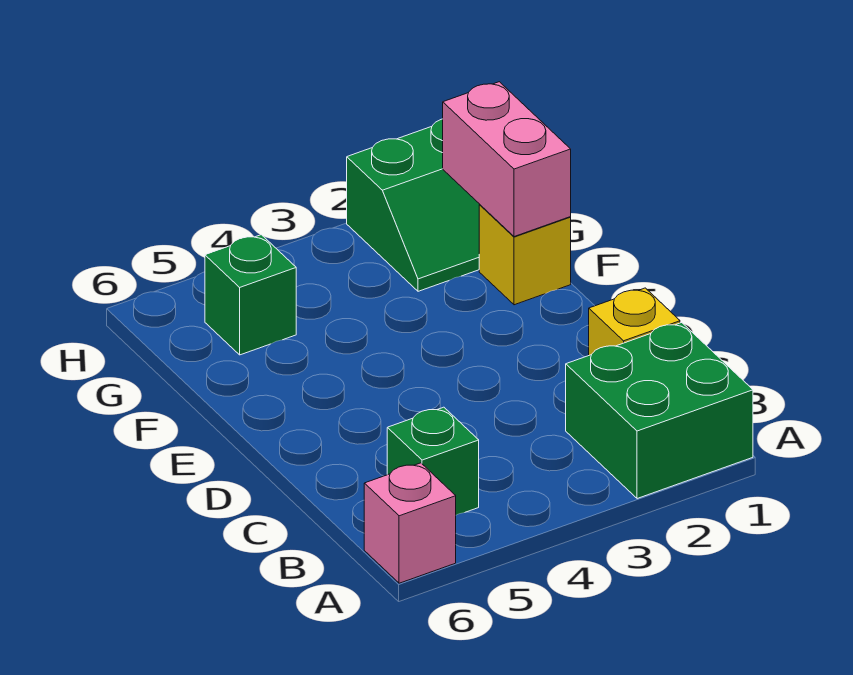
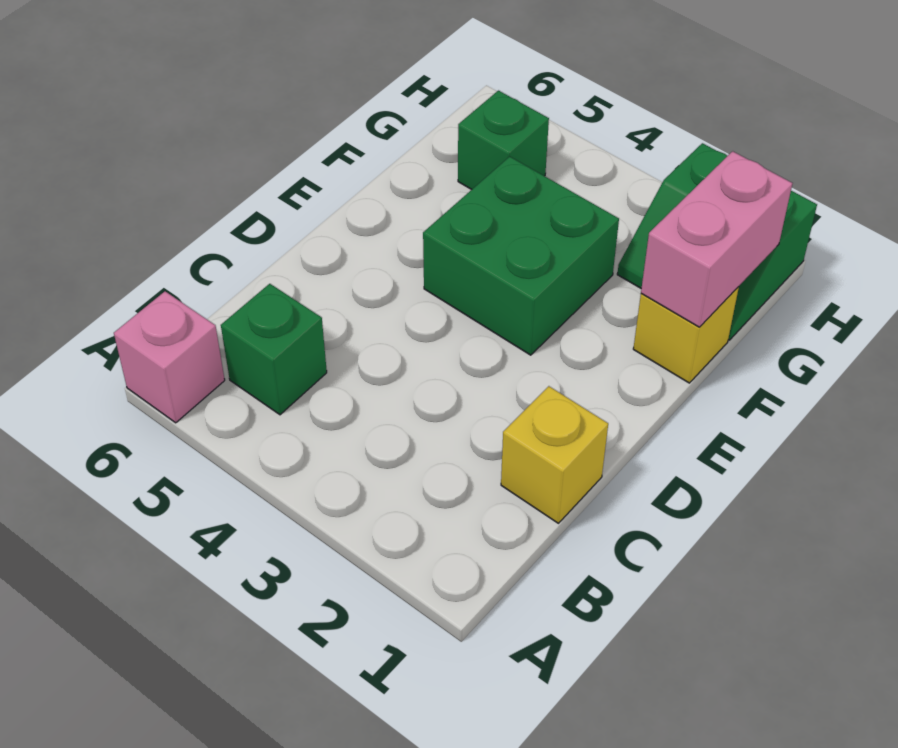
green brick A1:B2 level 1 -> green brick E3:F4 level 1

